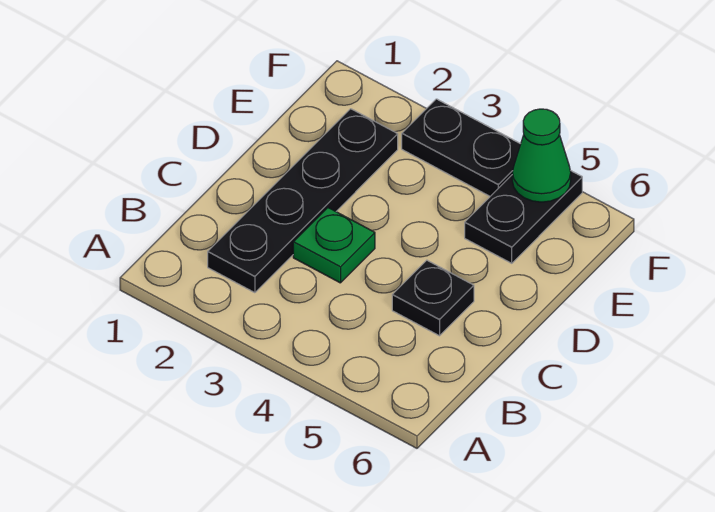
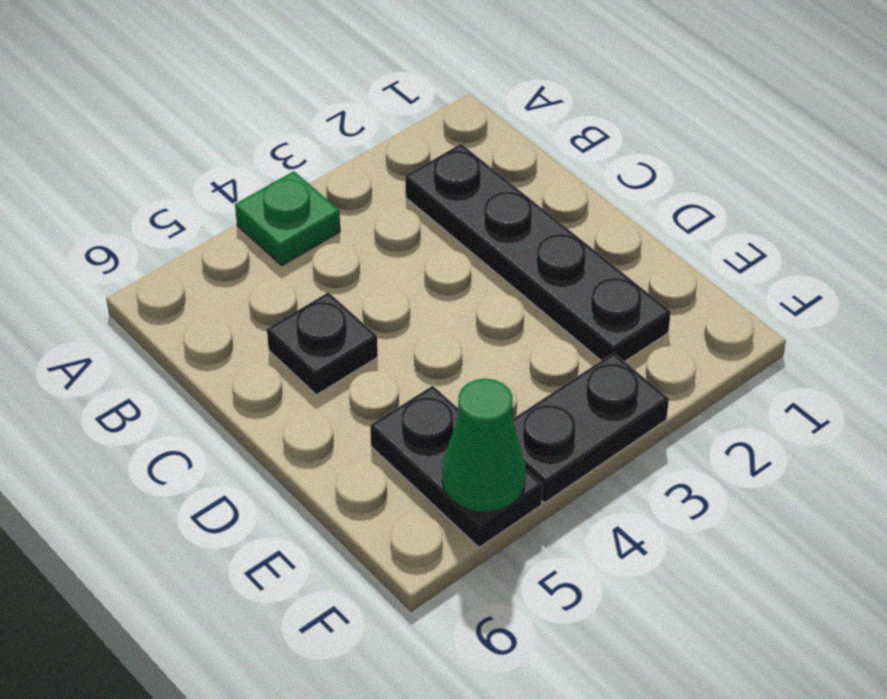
green plate C3 level 1 -> green plate A4 level 1

